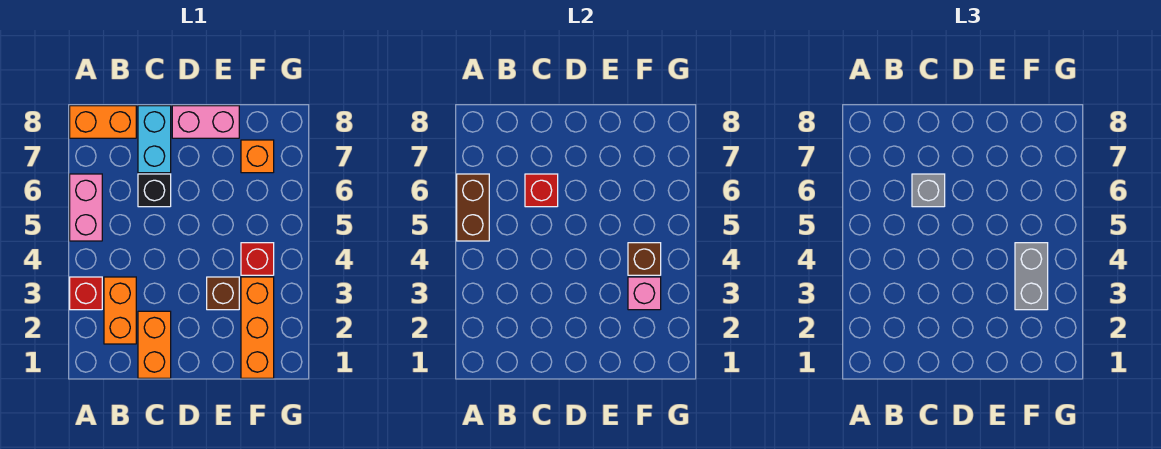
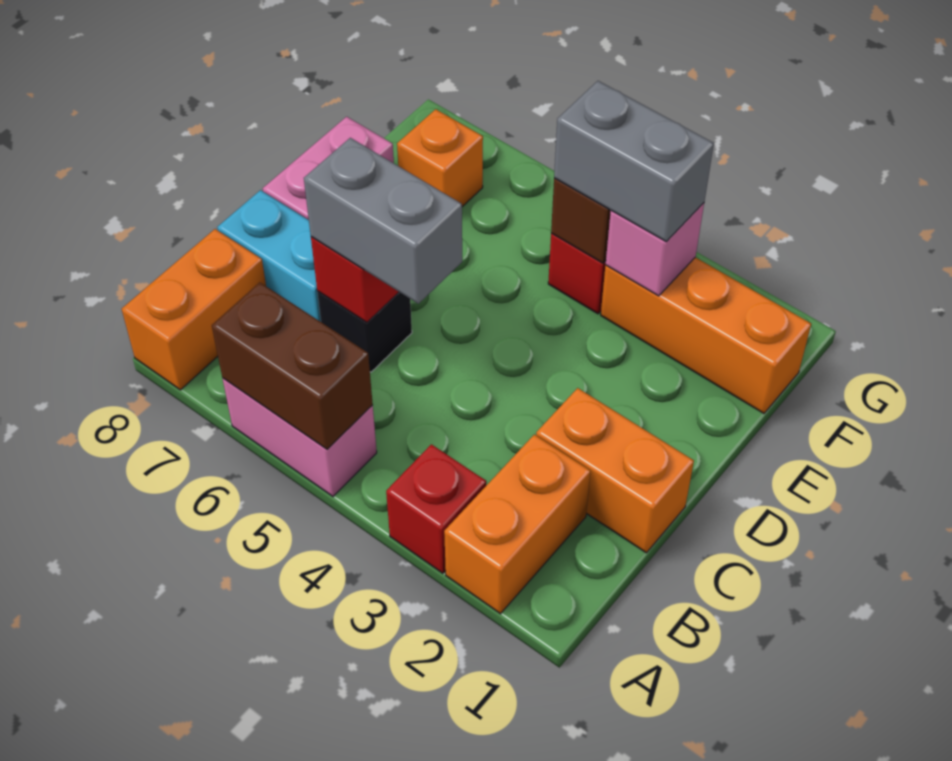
orange brick B2:B3 level 1 -> orange brick A2:B2 level 1
grey brick C6 level 3 -> grey brick C5:C6 level 3
brown brick E3 level 1 -> none

